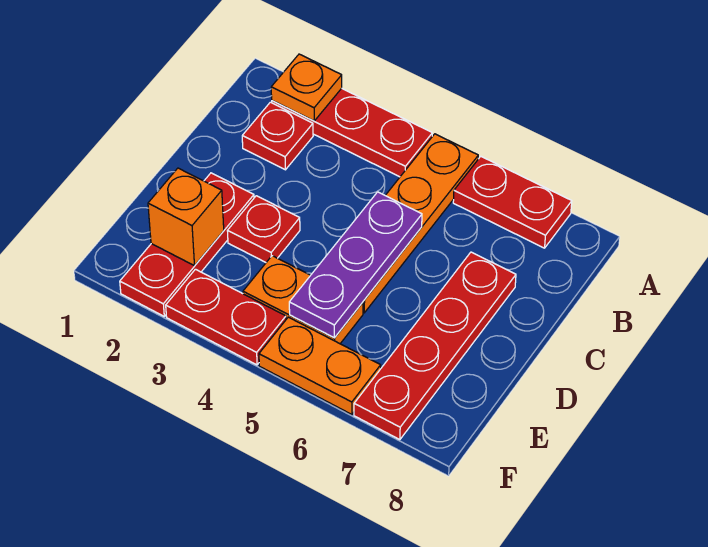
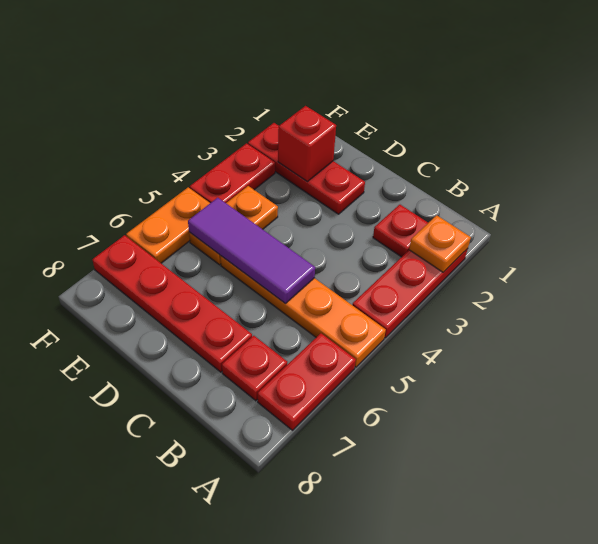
purple plate C5:E5 level 2 -> purple tile C5:E5 level 2
red plate D3 level 1 -> red plate B7 level 1
orange brick E2 level 2 -> red brick E2 level 2

